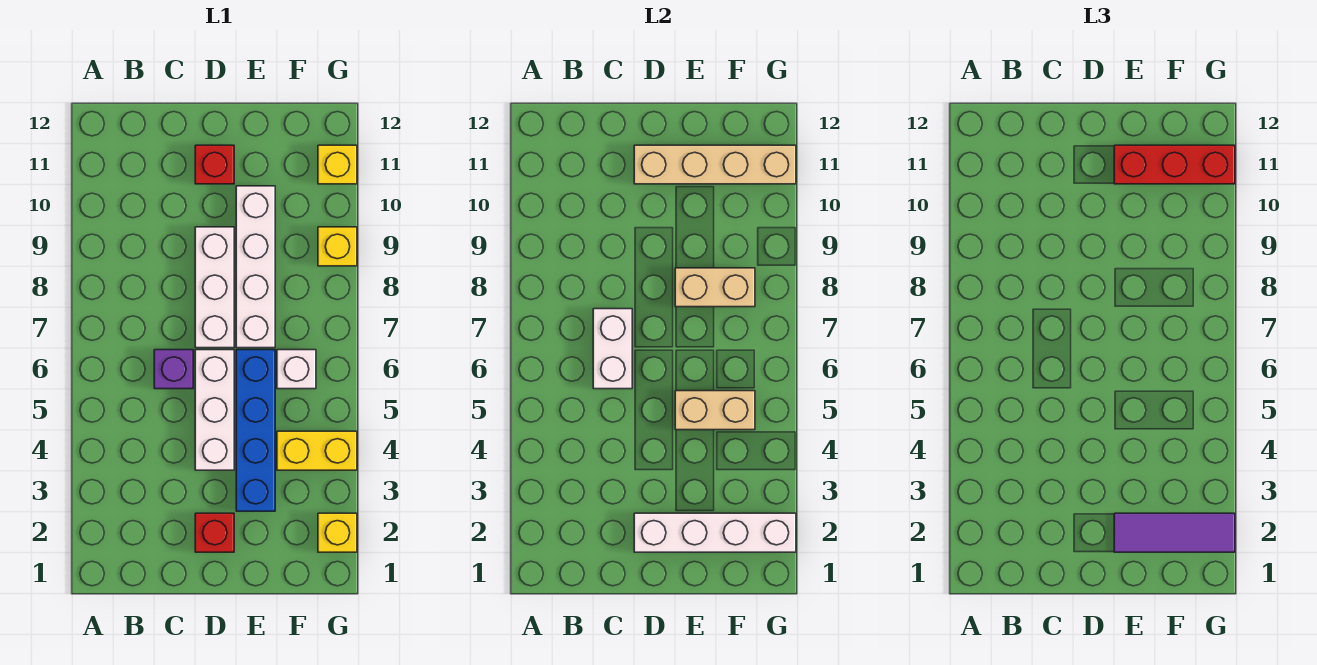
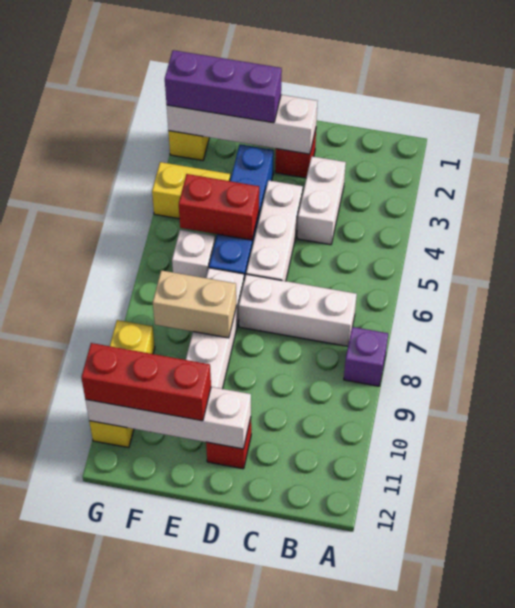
purple brick C6 level 1 -> purple brick A8 level 1
white brick C6:C7 level 2 -> white brick C3:C4 level 1
white brick D7:D9 level 1 -> white brick B7:D7 level 1
tan brick D11:G11 level 2 -> white brick D11:G11 level 2
purple tile E2:G2 level 3 -> purple brick E2:G2 level 3
tan brick E5:F5 level 2 -> red brick E5:F5 level 2

